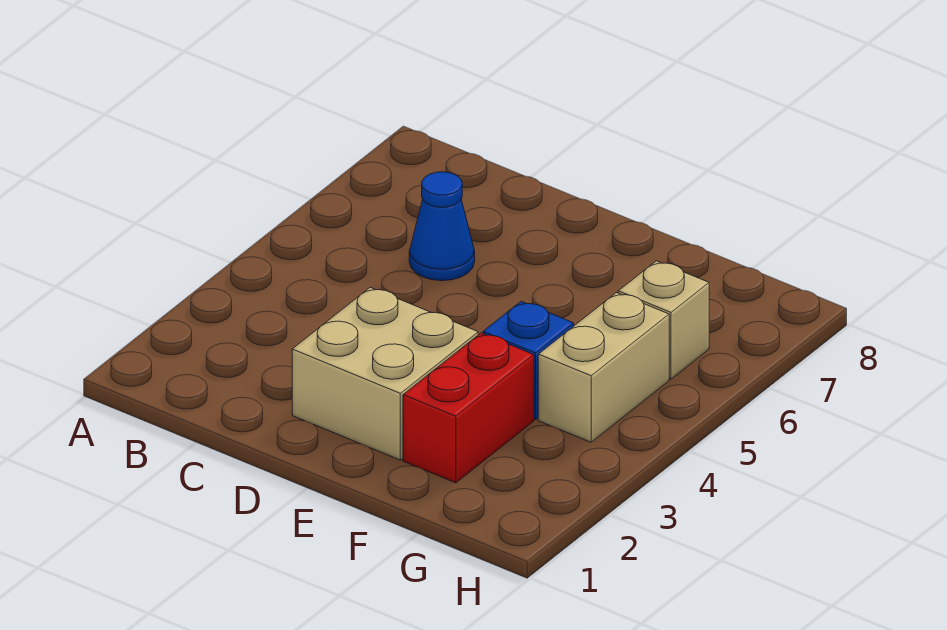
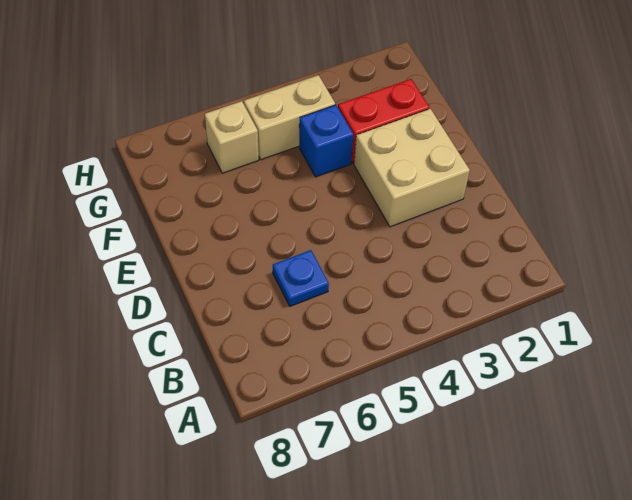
blue cone C6 level 1 -> blue plate C6 level 1

